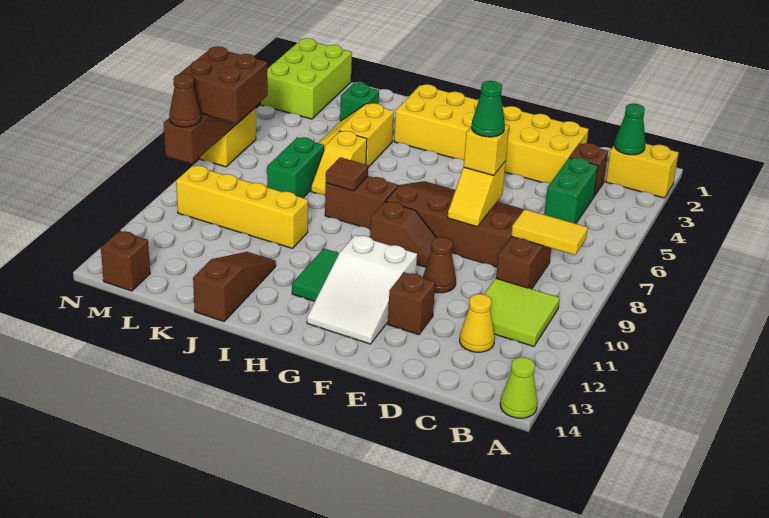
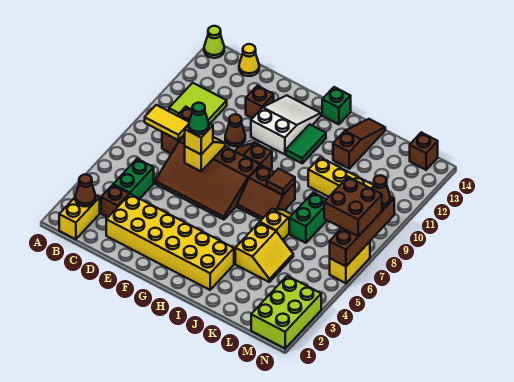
yellow brick A2:B2 level 1 -> yellow brick B1:B2 level 1
green cone B2 level 2 -> brown cone B2 level 2
yellow cone C12 level 1 -> yellow cone C14 level 1
brown slope J12:J14 level 1 top 14 -> brown slope J12:J14 level 1 top 12
green brick K3 level 1 -> green brick H14 level 1

